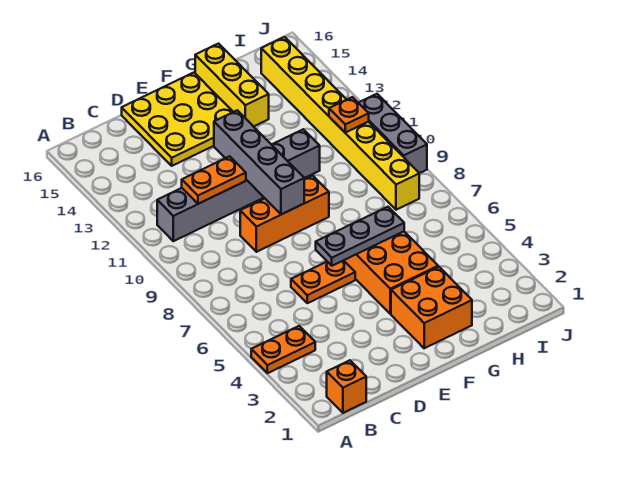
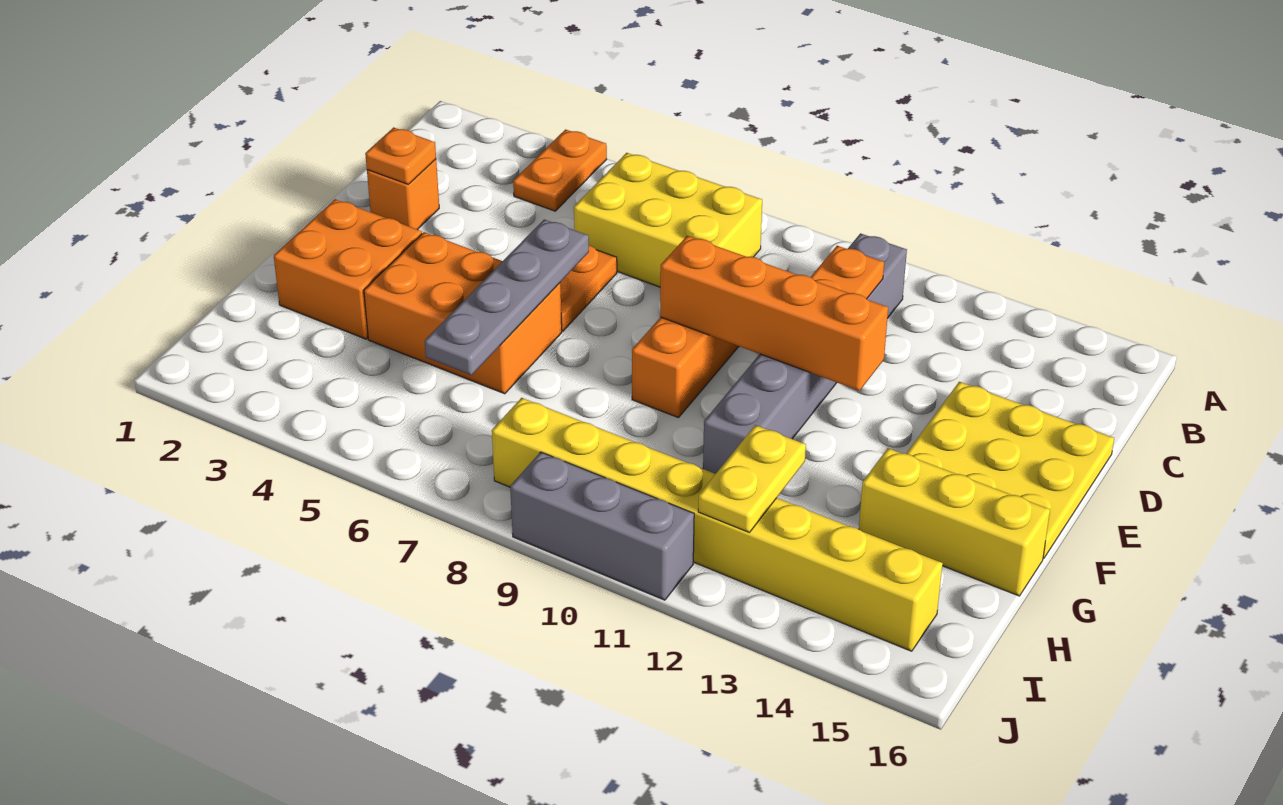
orange brick B1 level 1 -> orange brick D2 level 1
none -> yellow brick B6:C8 level 1
grey plate E6:G6 level 2 -> grey plate E6:H6 level 2
grey brick E9:E12 level 2 -> orange brick E9:E12 level 2
none -> yellow plate H12:I12 level 2
orange plate I11 level 2 -> orange plate D2 level 2

